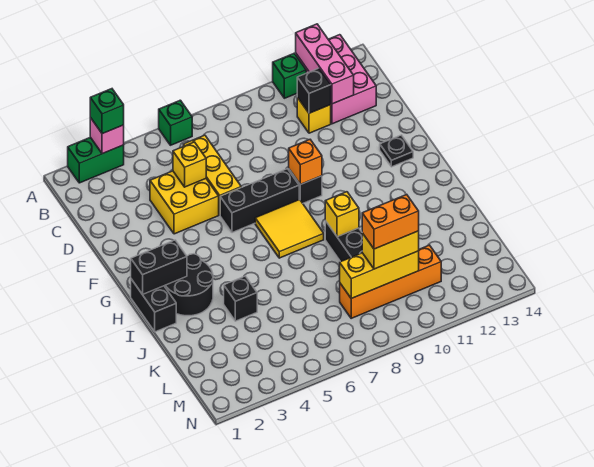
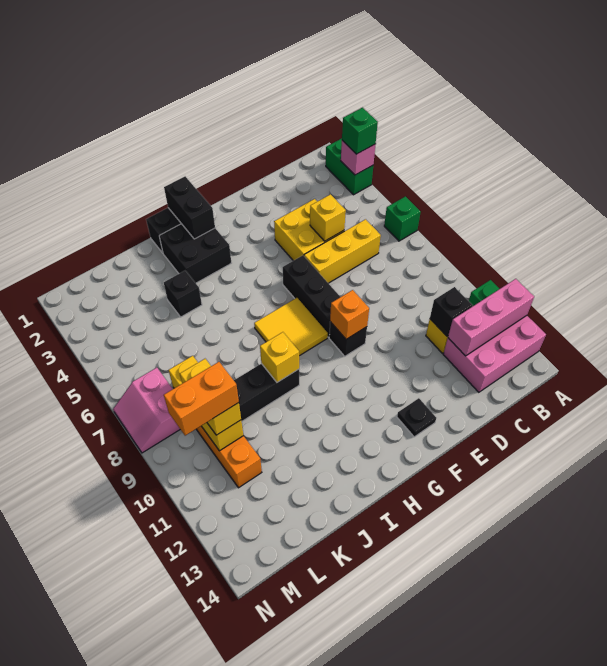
black round brick H2:I3 level 1 -> black brick H2:I3 level 1
orange brick L9:L10 level 4 -> orange brick L10:M10 level 4
none -> pink slope M7:N8 level 1 top M

